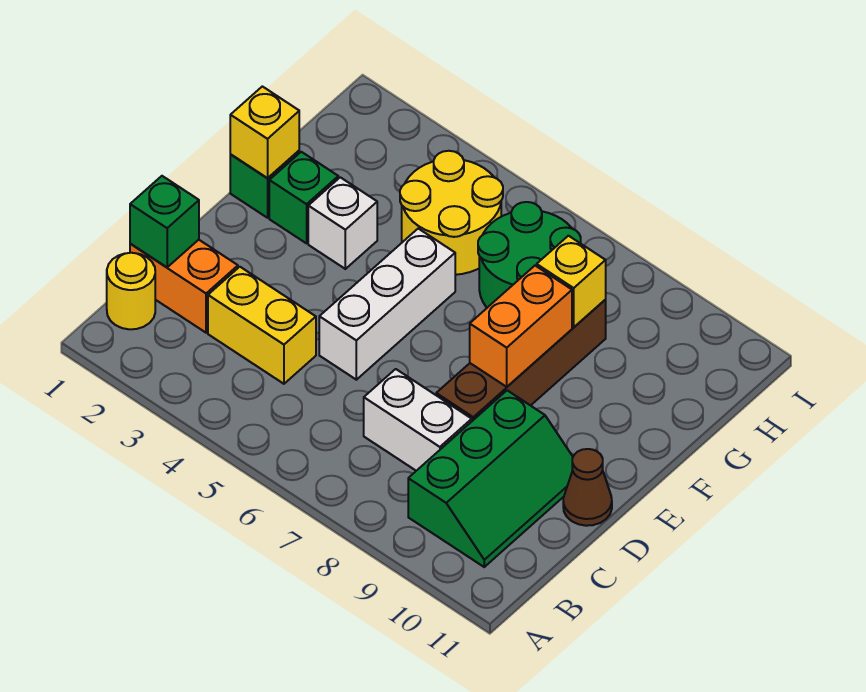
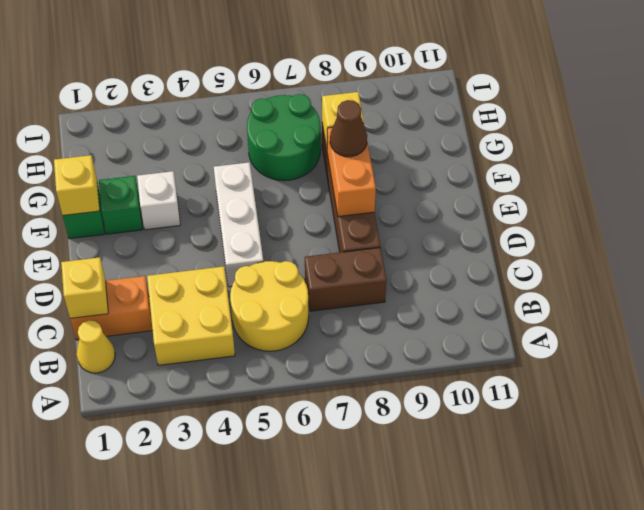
yellow round brick B1 level 1 -> yellow cone B1 level 1
green slope B9:D10 level 1 top 9 -> none
green brick C1 level 2 -> yellow brick C1 level 2
yellow brick C3:C4 level 1 -> yellow brick B3:C4 level 1
white brick C7:C8 level 1 -> brown brick C7:C8 level 1
brown cone D11 level 1 -> brown cone F8 level 3
yellow round brick G4:H5 level 1 -> yellow round brick B5:C6 level 1

